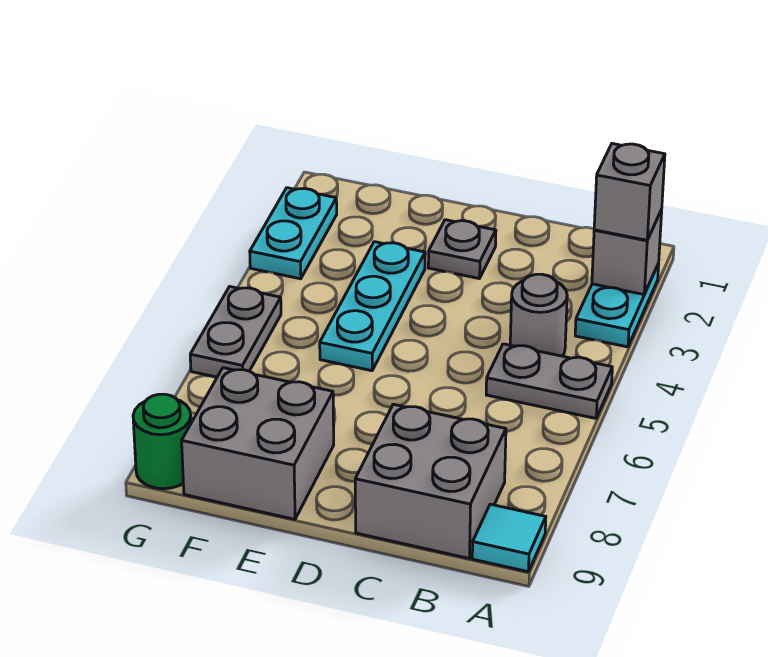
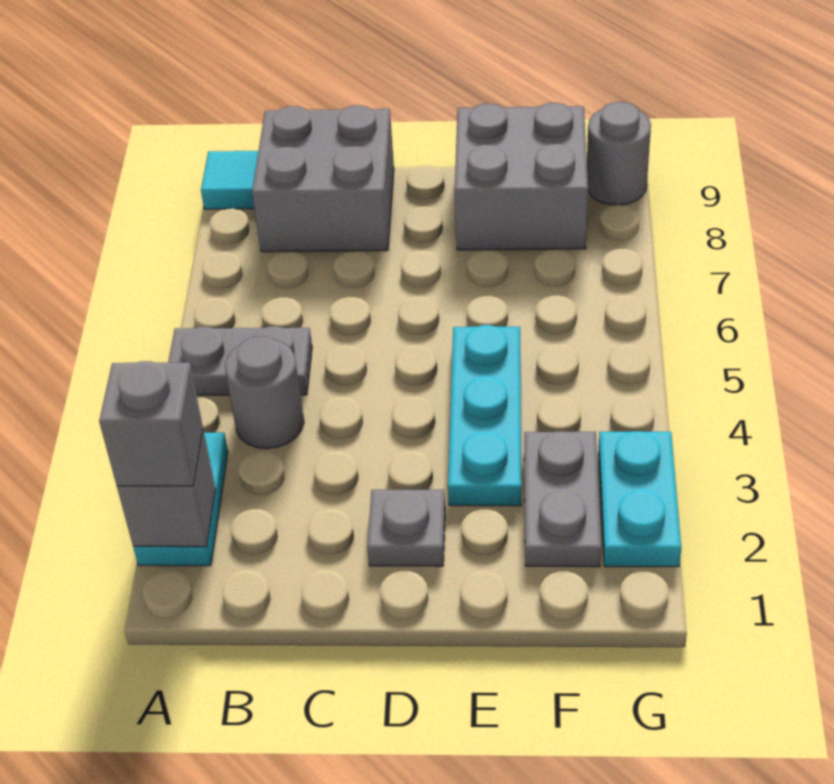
grey plate G5:G6 level 1 -> grey plate F2:F3 level 1
green round brick G9 level 1 -> grey round brick G9 level 1

